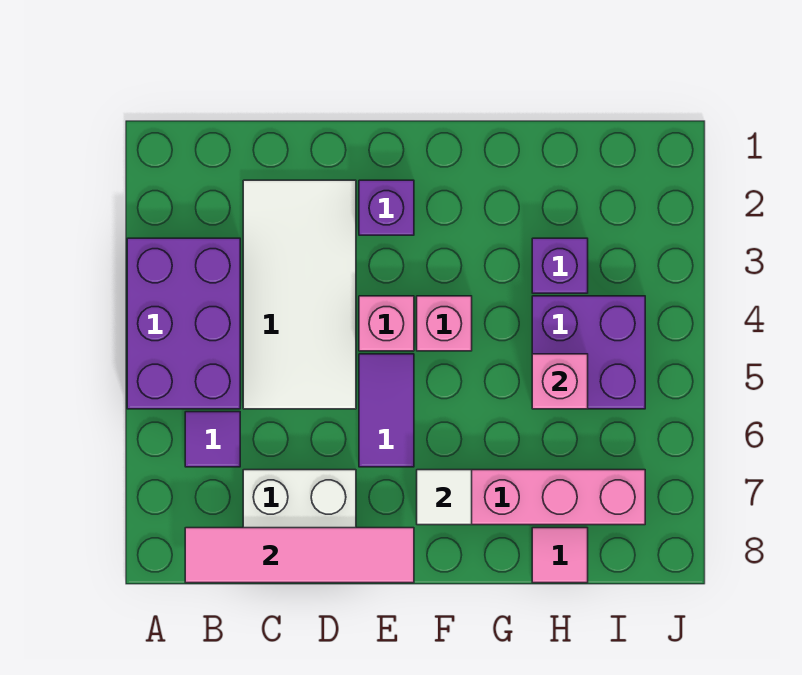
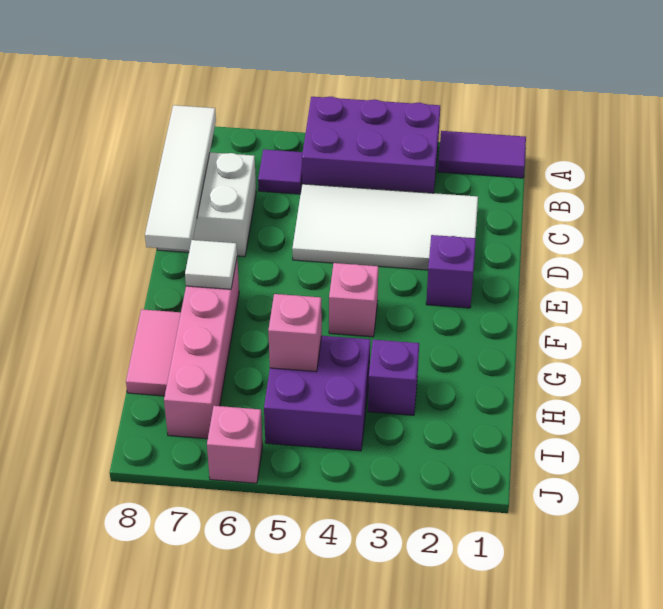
pink tile B8:E8 level 2 -> white tile B8:E8 level 2
pink brick E4 level 1 -> pink brick J6 level 1
purple tile E5:E6 level 1 -> purple tile A1:A2 level 1
pink tile H8 level 1 -> pink tile G8:H8 level 1

